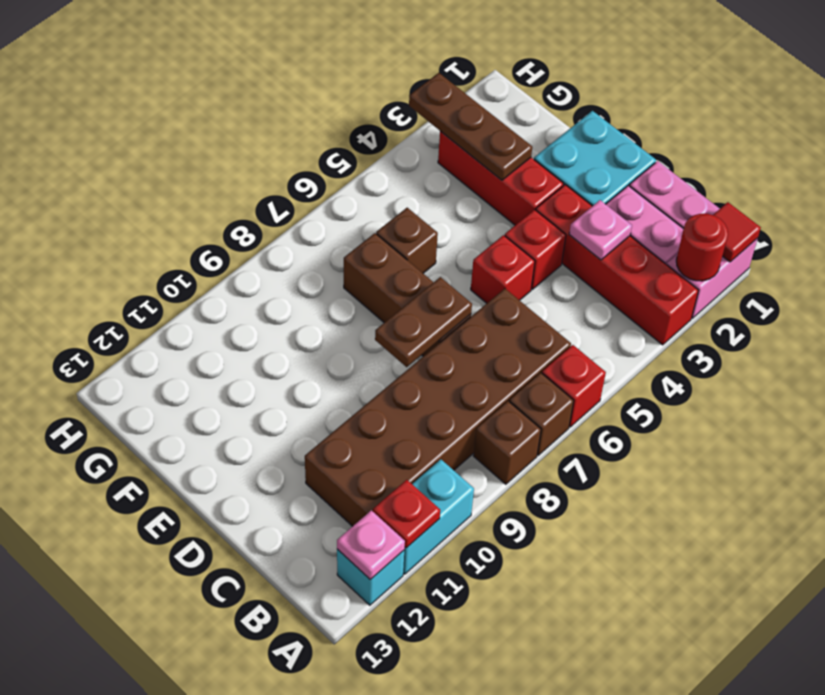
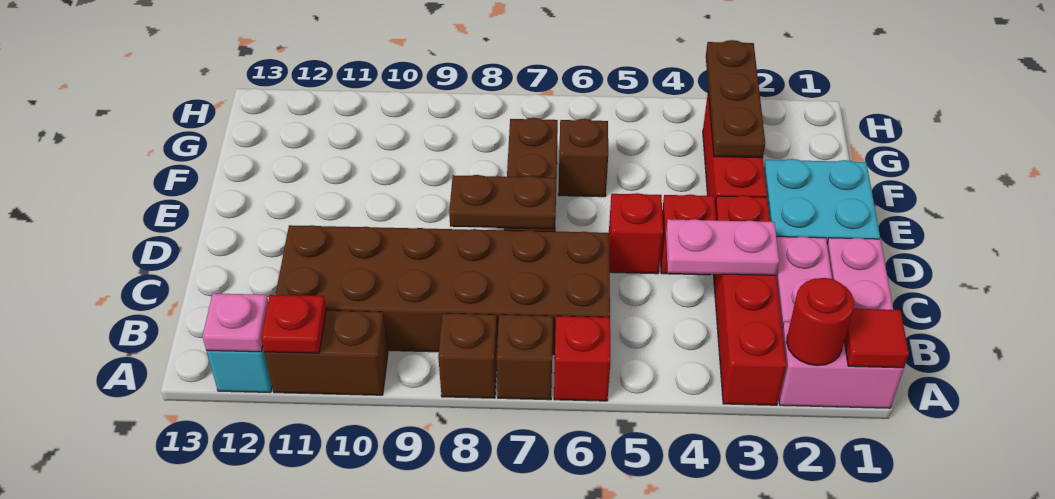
cyan brick A10:A11 level 1 -> brown brick A10:A11 level 1
pink plate C3 level 2 -> pink plate C3:C4 level 2

